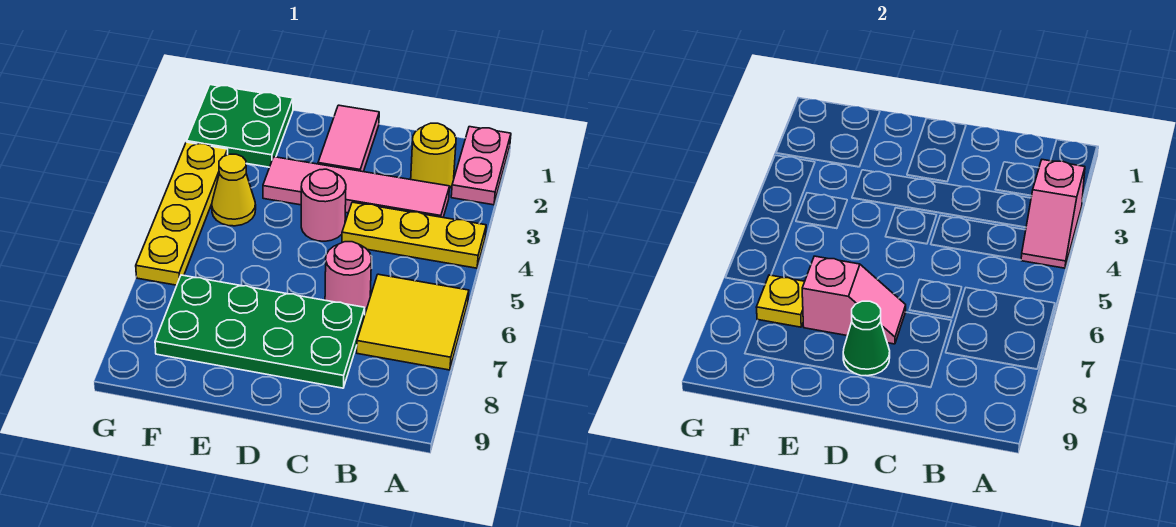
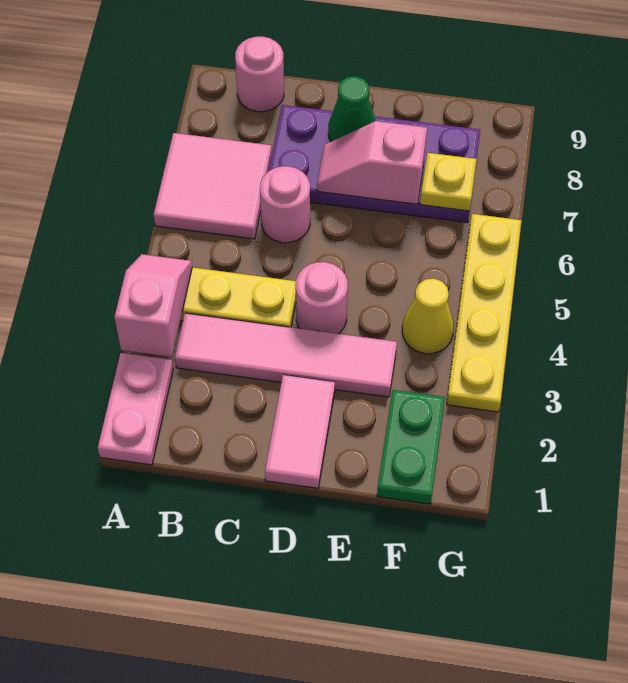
yellow tile A6:B7 level 1 -> pink tile A6:B7 level 1
yellow round brick B2 level 1 -> none
none -> pink round brick B9 level 1
green plate C7:F8 level 1 -> purple plate C7:F8 level 1
green plate F1:G2 level 1 -> green plate F1:F2 level 1

